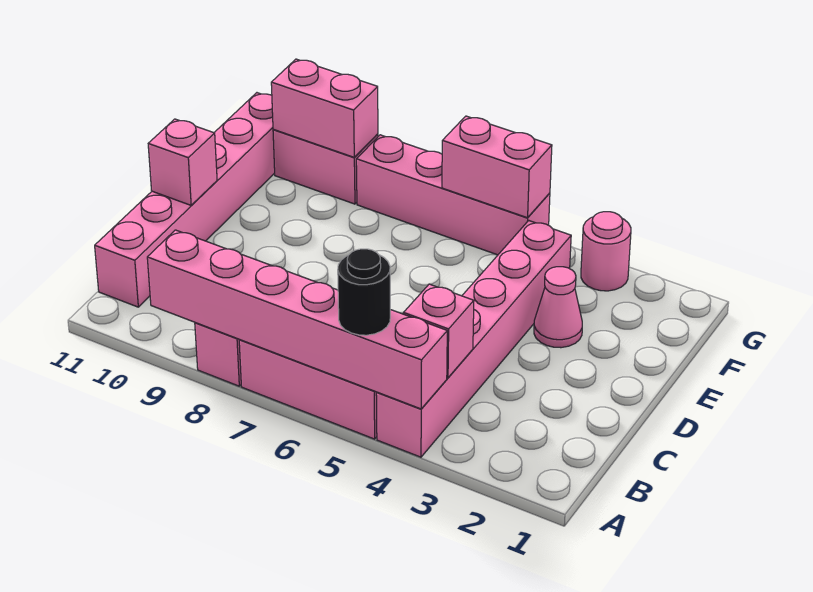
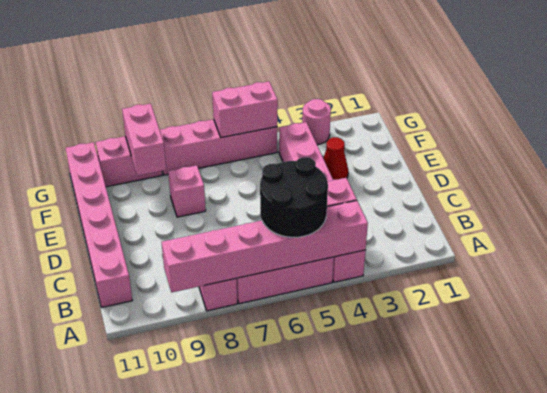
black round brick A5 level 3 -> black round brick A5:B6 level 3
pink brick D11 level 2 -> pink brick E8 level 1
pink cone E3 level 1 -> red cone E3 level 1
pink brick G9:G10 level 2 -> pink brick F9:G9 level 2

